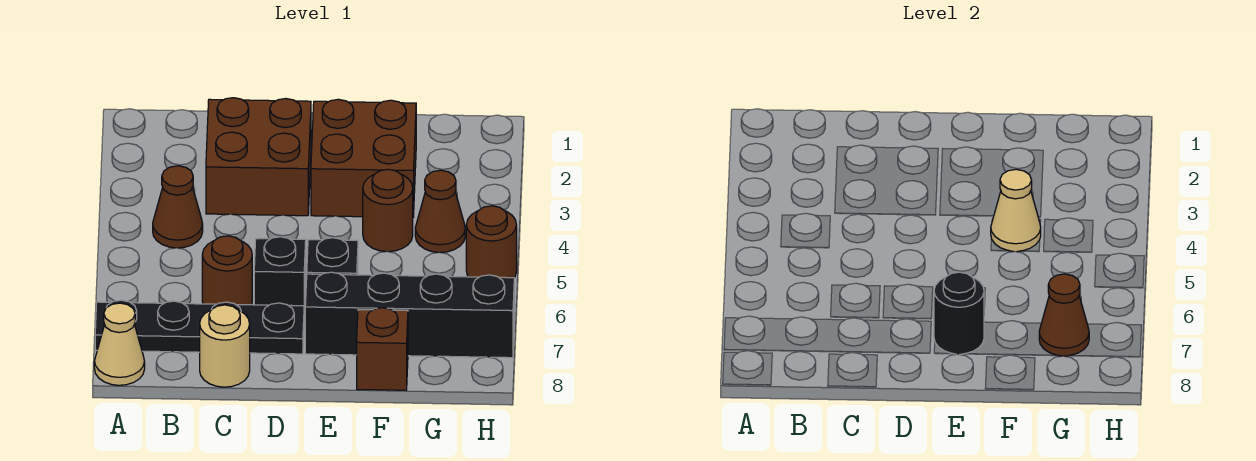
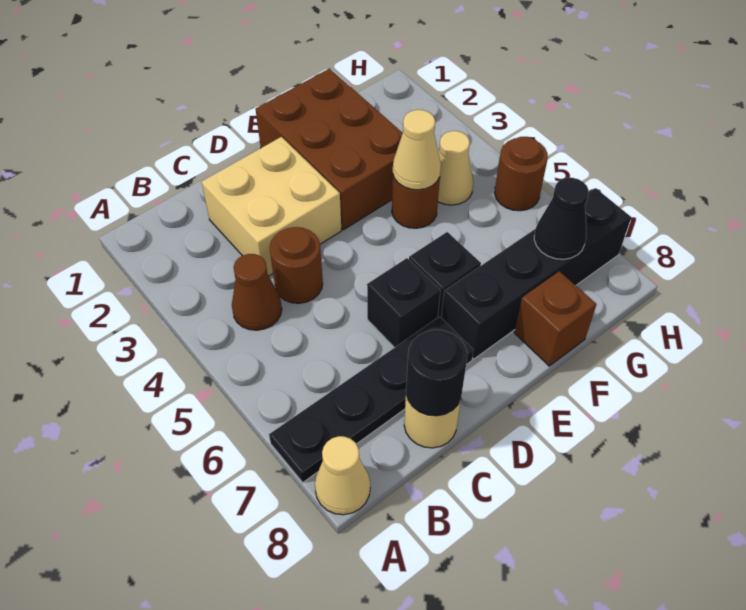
brown brick C2:D3 level 1 -> tan brick C2:D3 level 1
brown round brick C6 level 1 -> brown round brick C4 level 1
brown brick E2:F3 level 1 -> brown brick E1:F3 level 1
black round brick E7 level 2 -> black round brick C8 level 2
brown cone G4 level 1 -> tan cone G4 level 1
brown cone G7 level 2 -> black cone G7 level 2

